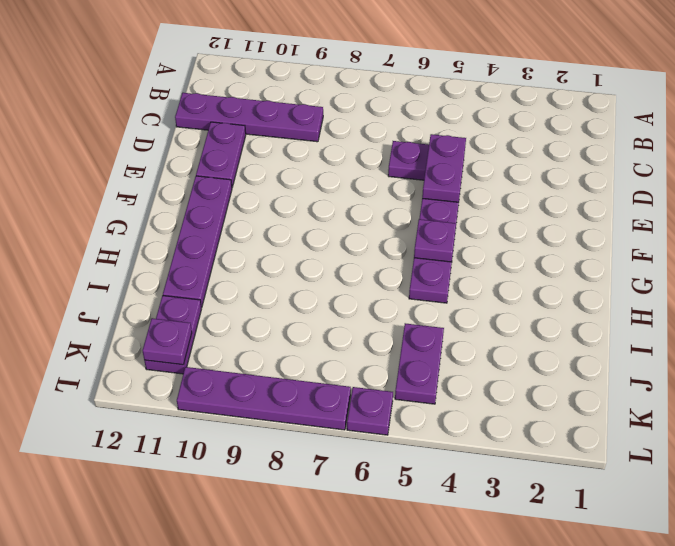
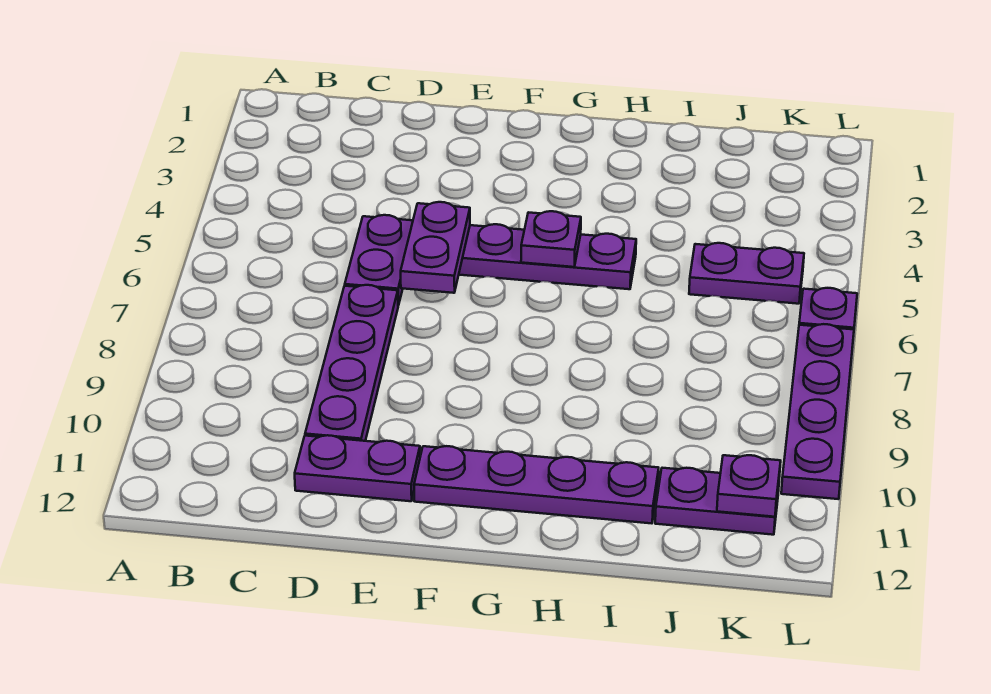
purple plate C9:C12 level 1 -> purple plate D7:D10 level 1
purple plate D5:E5 level 2 -> purple plate E5:E6 level 2

